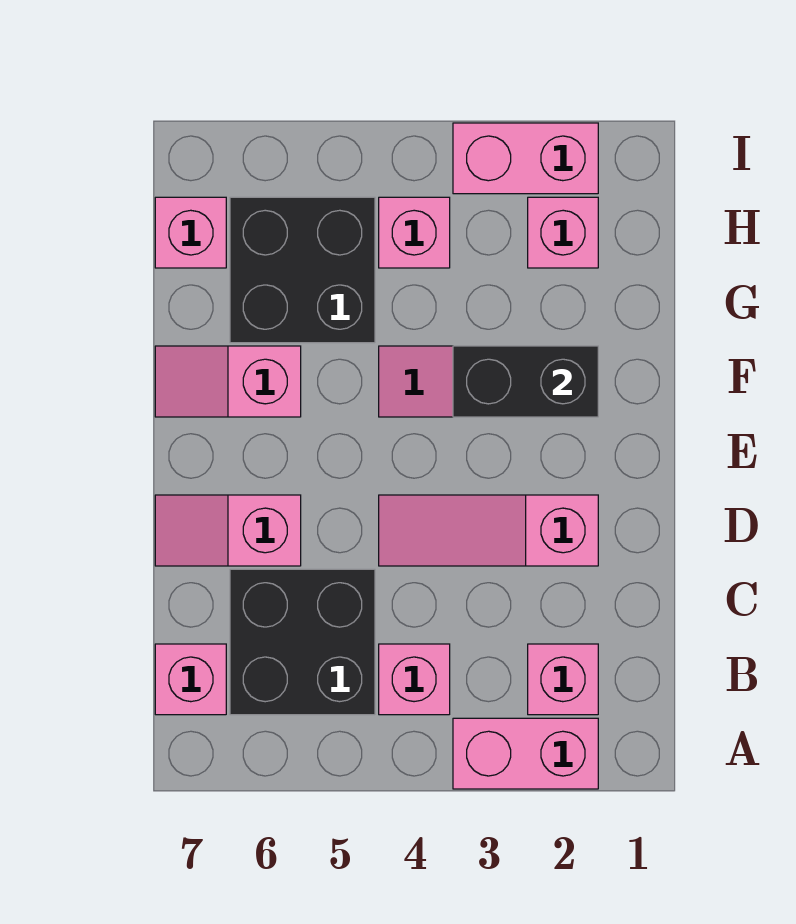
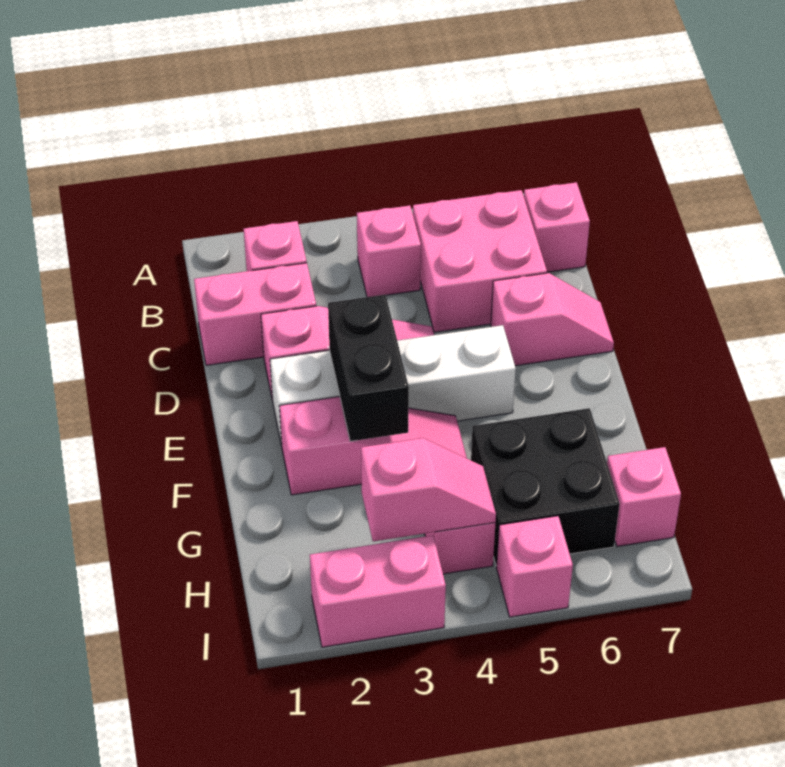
pink brick A2:A3 level 1 -> pink brick C1:C2 level 1
black brick B5:C6 level 1 -> pink brick B5:C6 level 1
none -> white brick E2:E5 level 1
black brick F2:F3 level 2 -> black brick E3:F3 level 2
pink slope F6:F7 level 1 top 6 -> pink slope H3:H4 level 2 top 3
pink brick H2 level 1 -> pink brick I5 level 1

